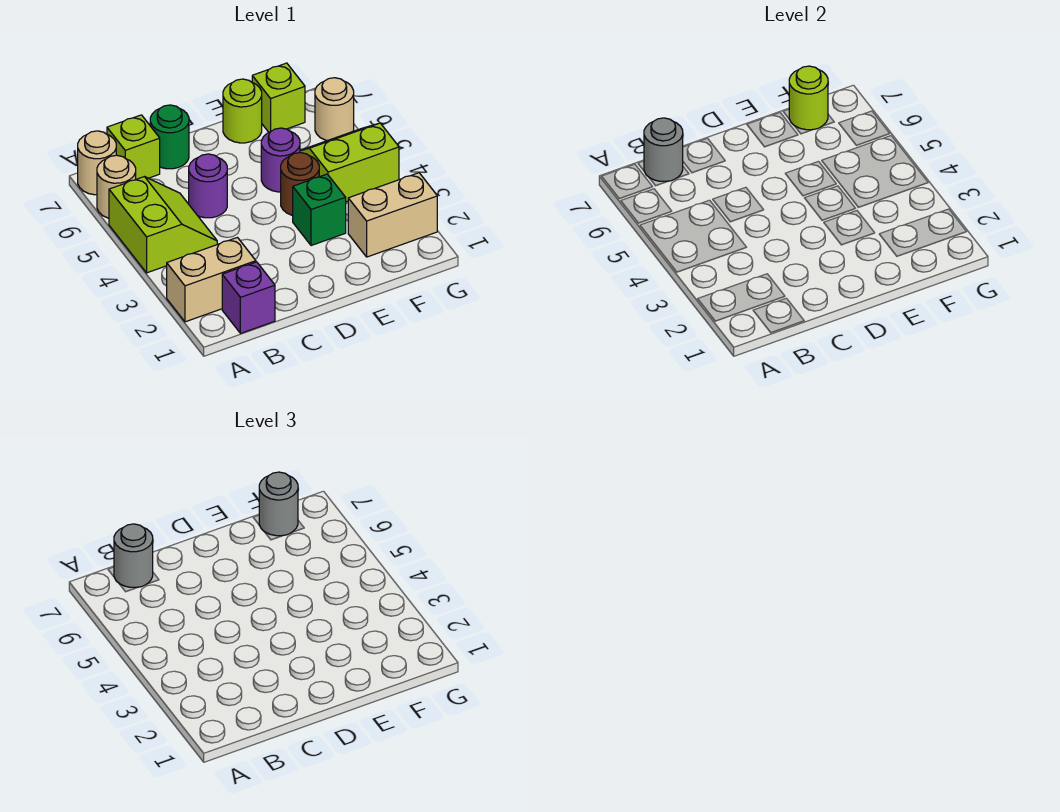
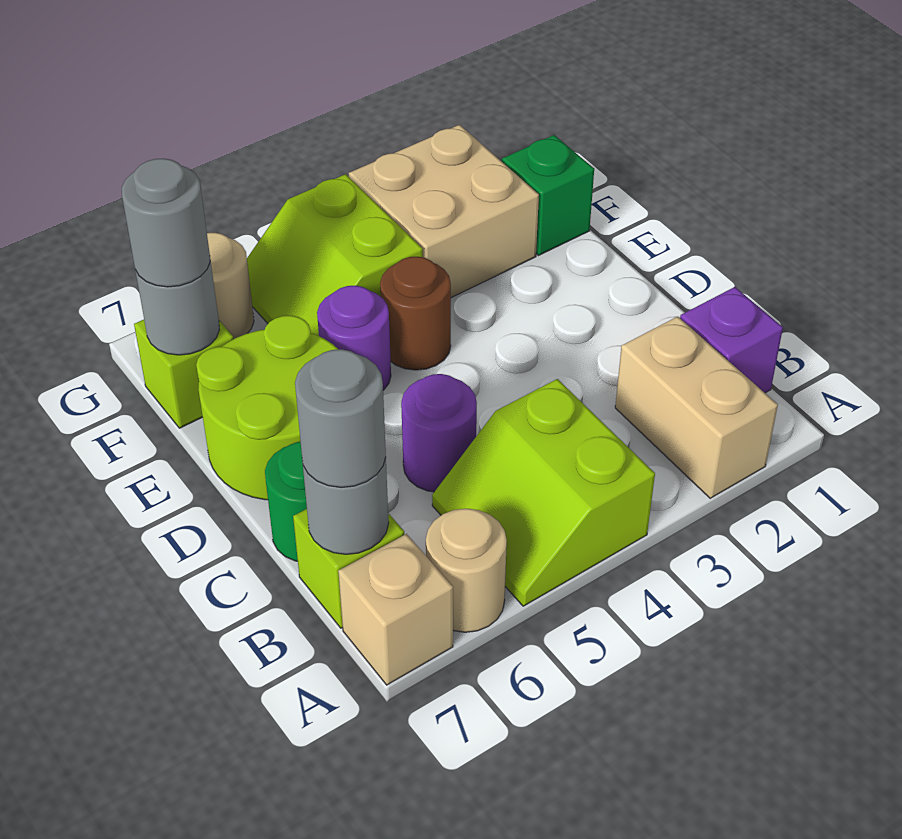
lime slope A4:B5 level 1 top A -> lime slope A4:B5 level 1 top 4
tan round brick A7 level 1 -> tan brick A7 level 1
green brick E3 level 1 -> green brick F1 level 1
lime round brick E7 level 1 -> lime round brick D6:E7 level 1
tan brick F2:G2 level 1 -> tan brick F2:G3 level 1
lime round brick F7 level 2 -> grey round brick F7 level 2

